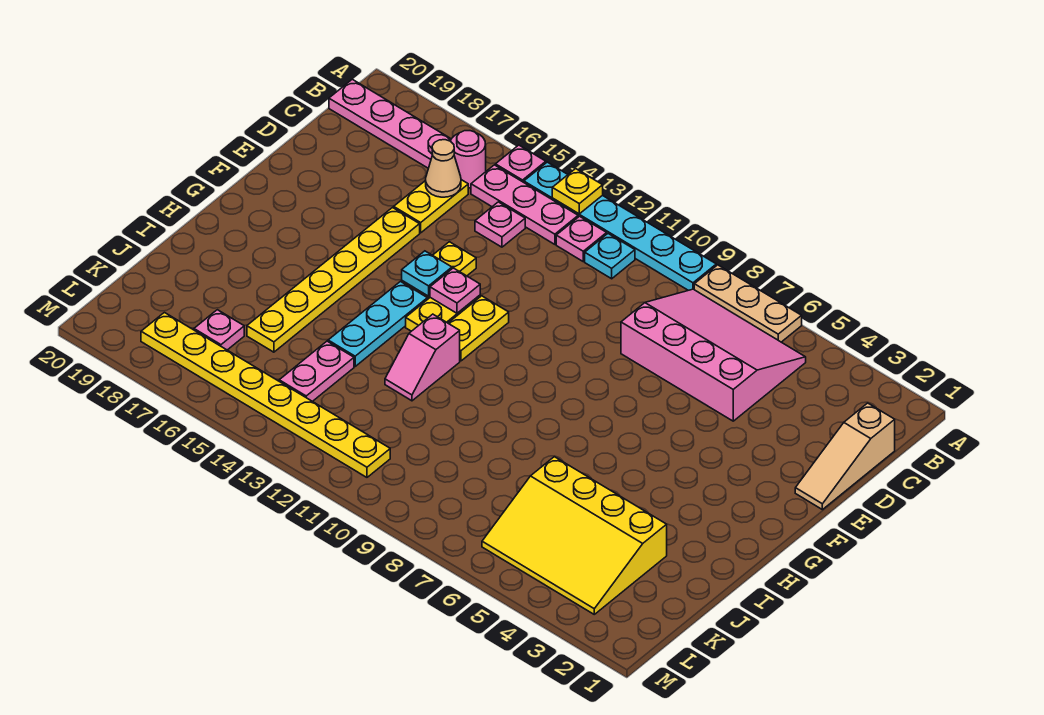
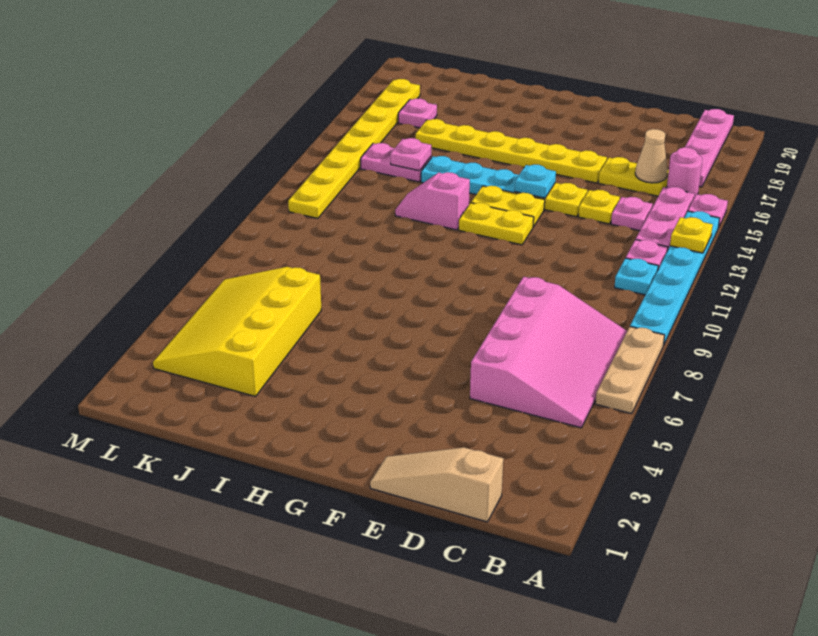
none -> yellow plate D14 level 1
pink plate F13 level 2 -> pink plate J14 level 2

